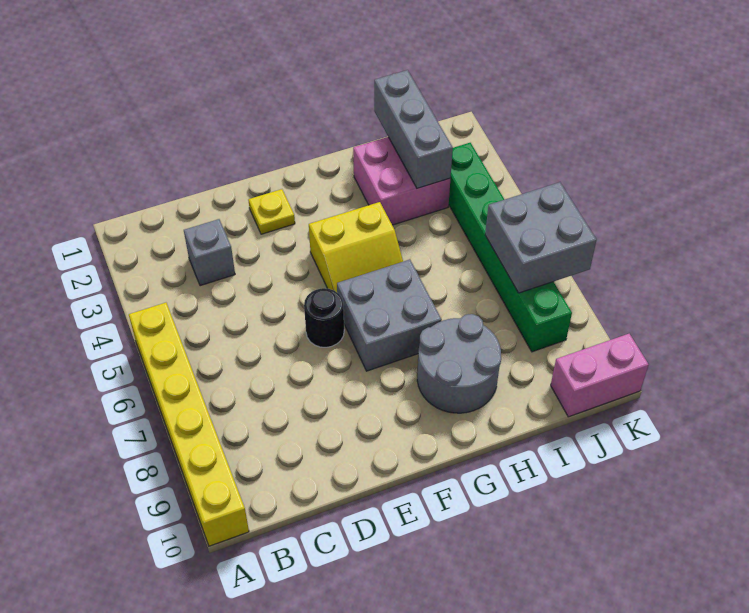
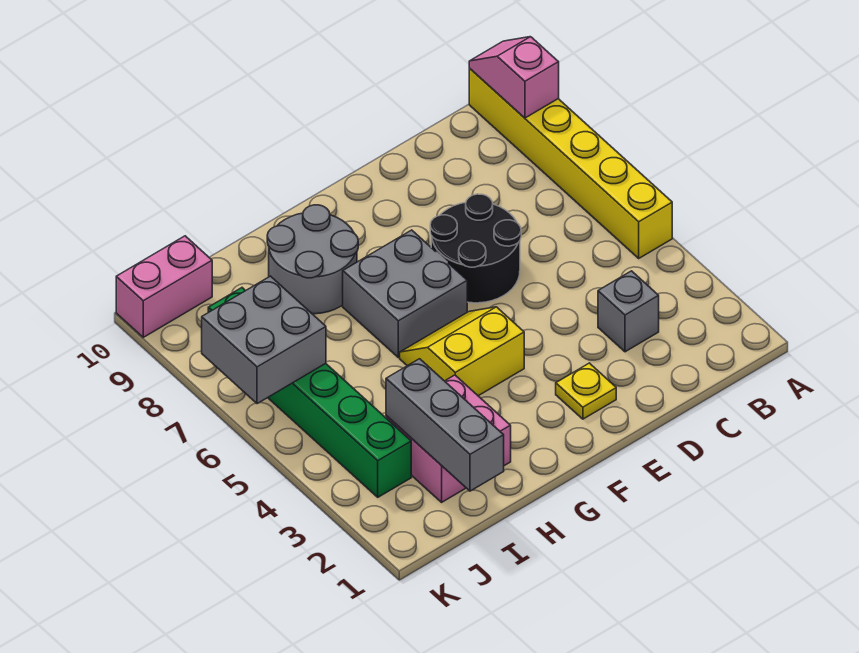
none -> pink slope A9:A10 level 2 top 9
black round brick E6 level 1 -> black round brick D6:E7 level 1

